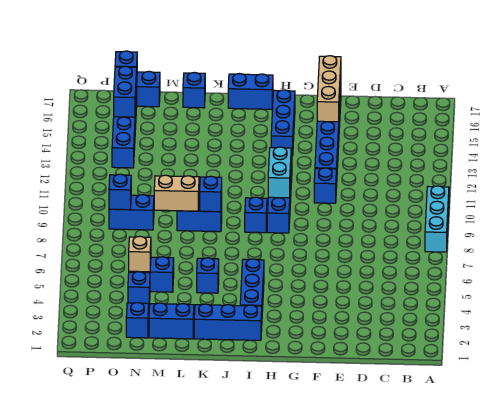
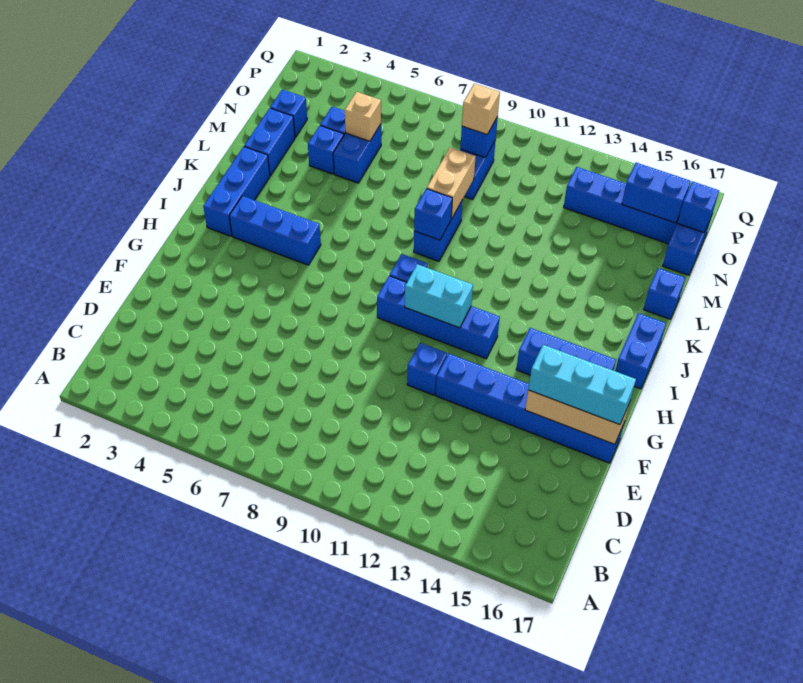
cyan brick A8:A10 level 1 -> cyan brick F15:F17 level 3
blue brick K5 level 1 -> blue brick M4 level 1
none -> tan brick O9 level 3

